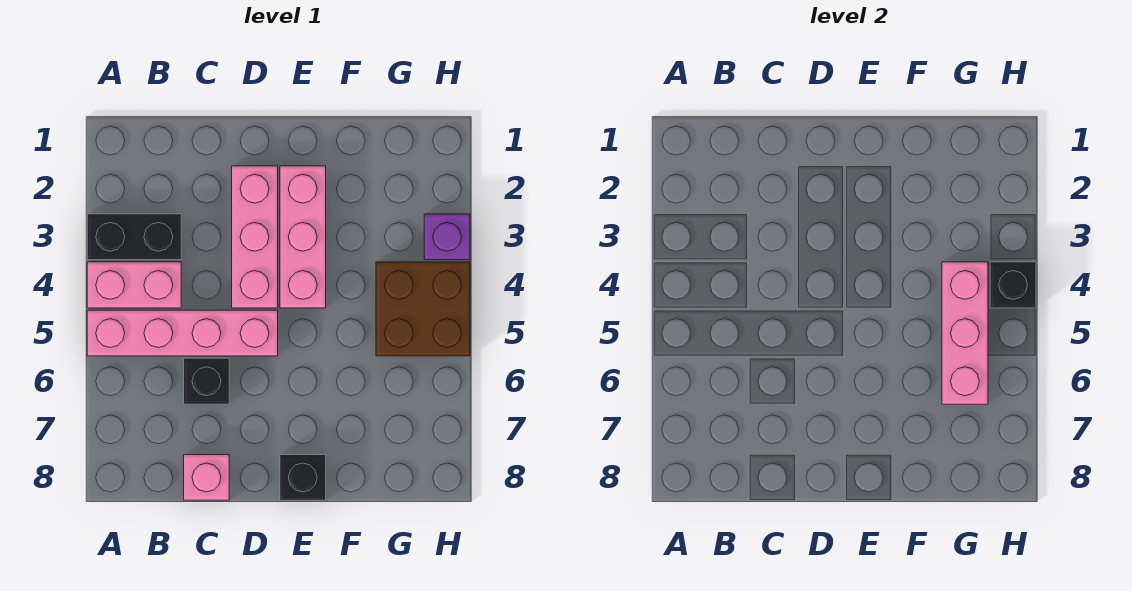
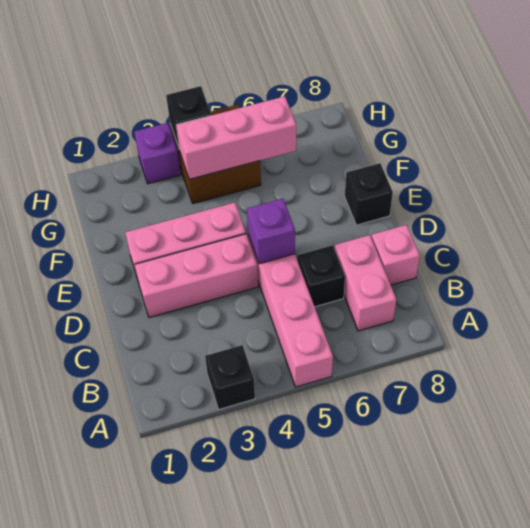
black brick A3:B3 level 1 -> black brick A3 level 1
pink brick A4:B4 level 1 -> pink brick B7:C7 level 1
none -> purple brick D5 level 2

